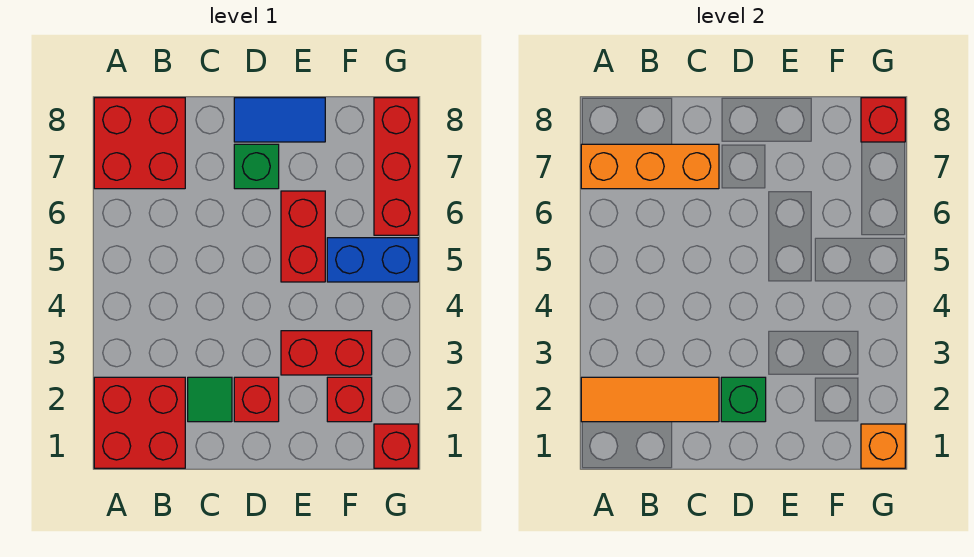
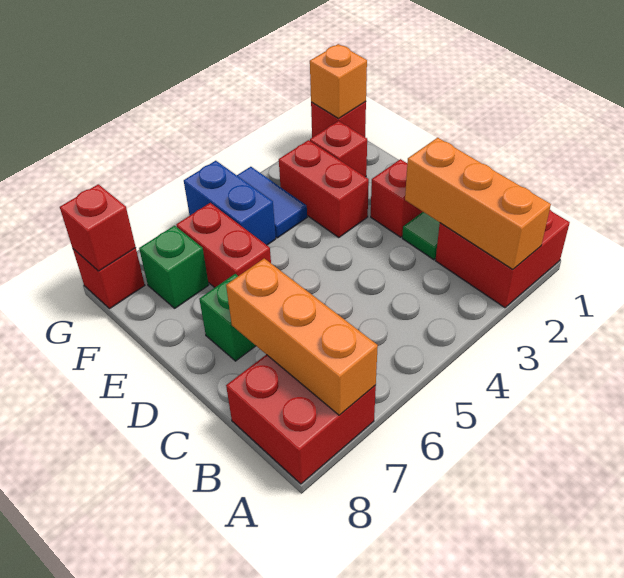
orange tile A2:C2 level 2 -> orange brick A2:C2 level 2
green brick D2 level 2 -> green brick F7 level 1
blue tile D8:E8 level 1 -> blue tile F4:G4 level 1
red brick E5:E6 level 1 -> red brick E6:F6 level 1
red brick G6:G8 level 1 -> red brick G8 level 1

